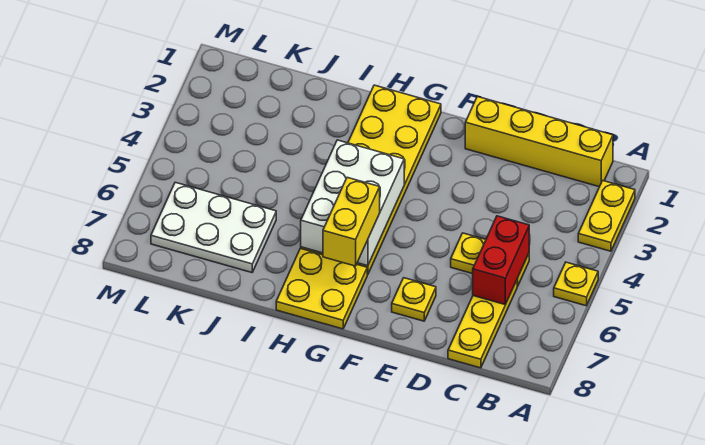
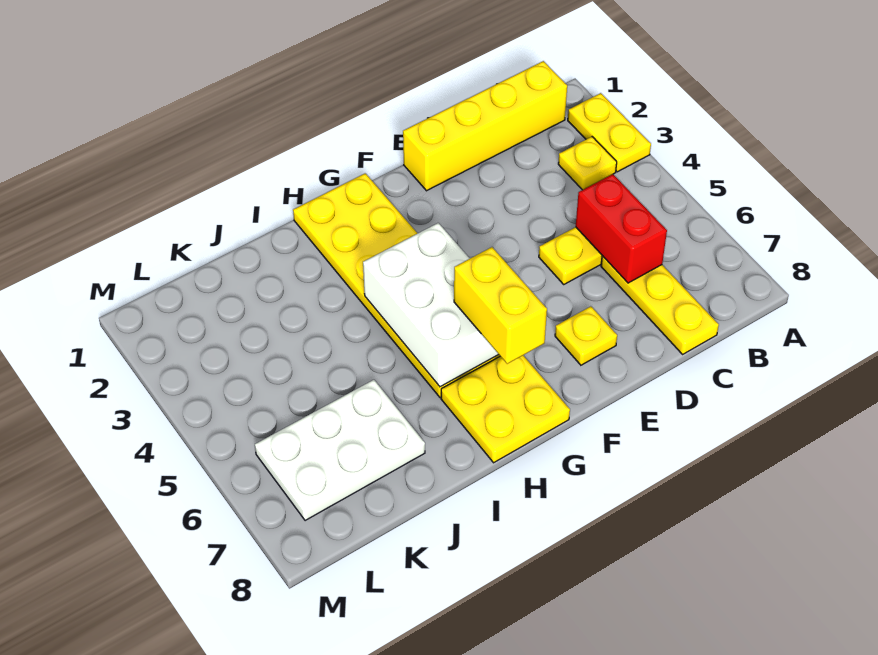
yellow plate A5 level 1 -> yellow plate B3 level 1

